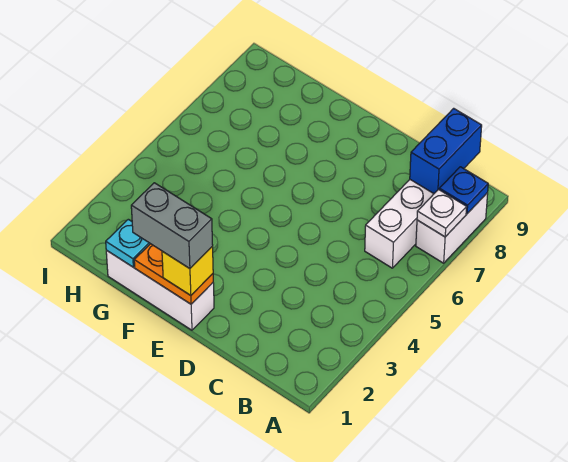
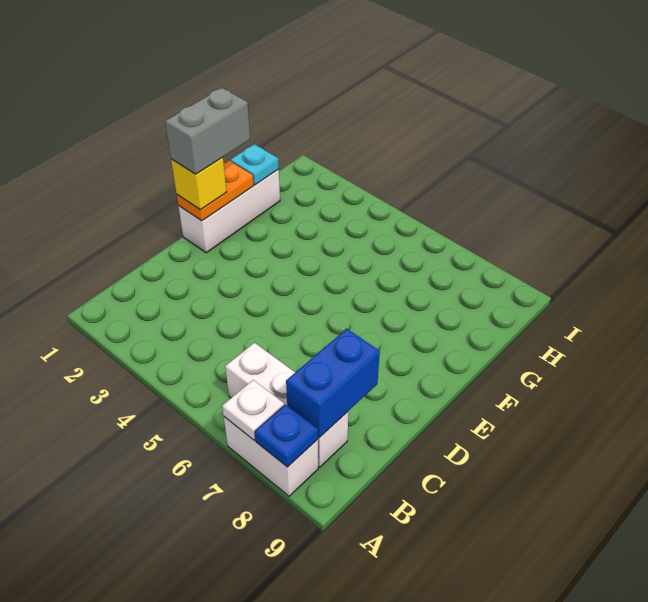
blue brick B8:B9 level 2 -> blue brick B8:C8 level 2

